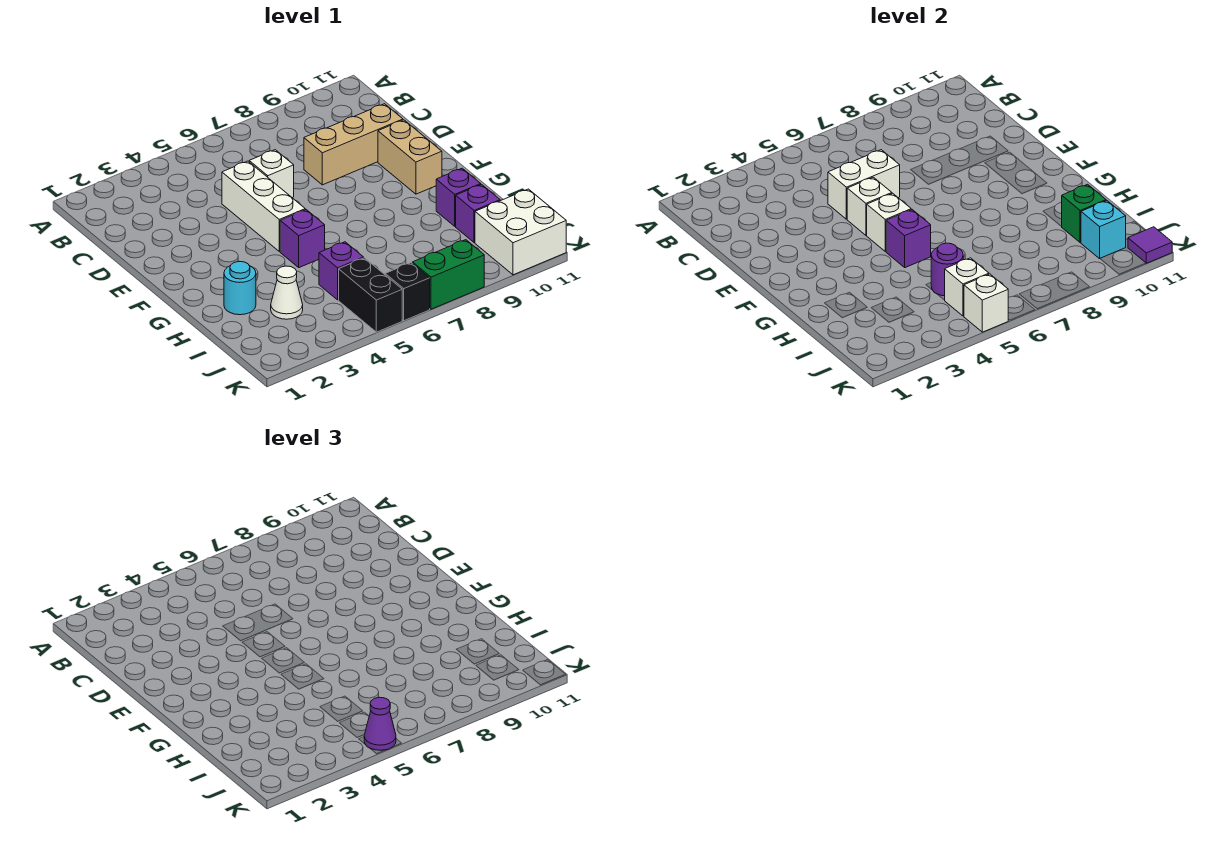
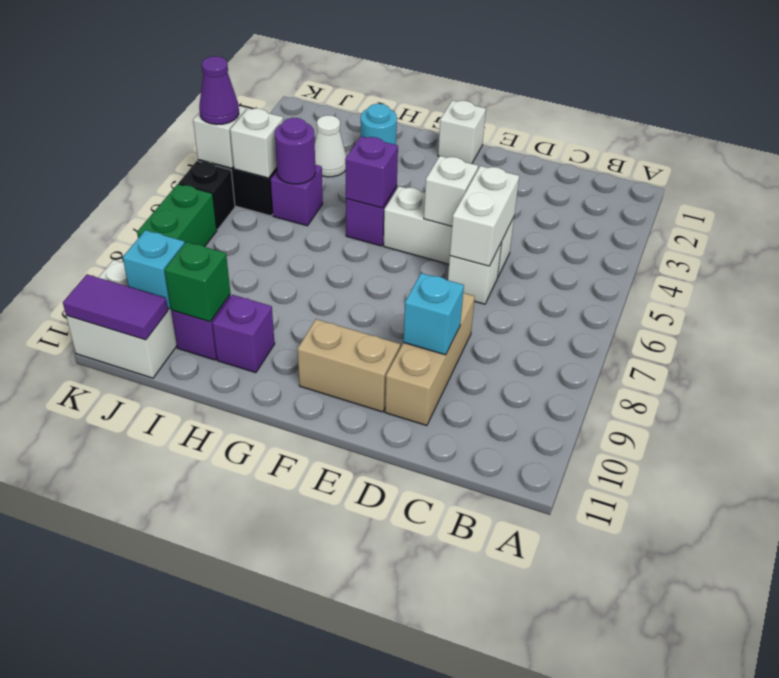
none -> cyan brick D9 level 2
white brick F5 level 2 -> white brick F1 level 1
purple tile K11 level 2 -> purple tile J11:K11 level 2

